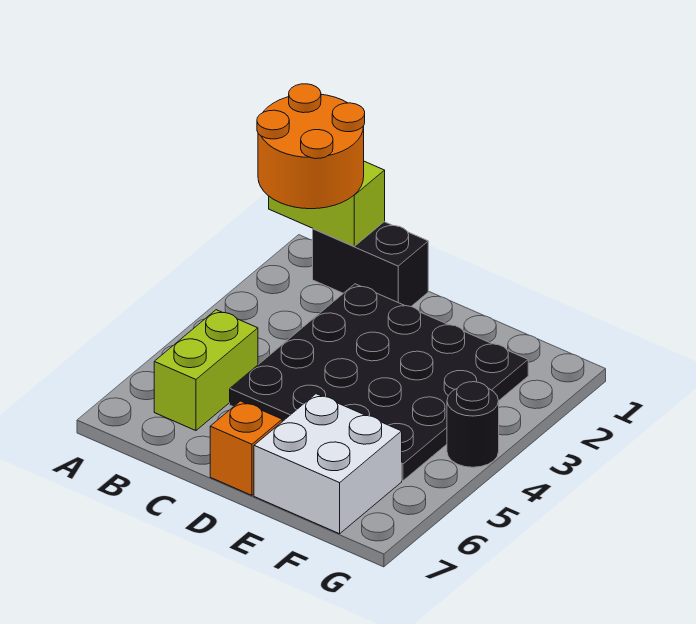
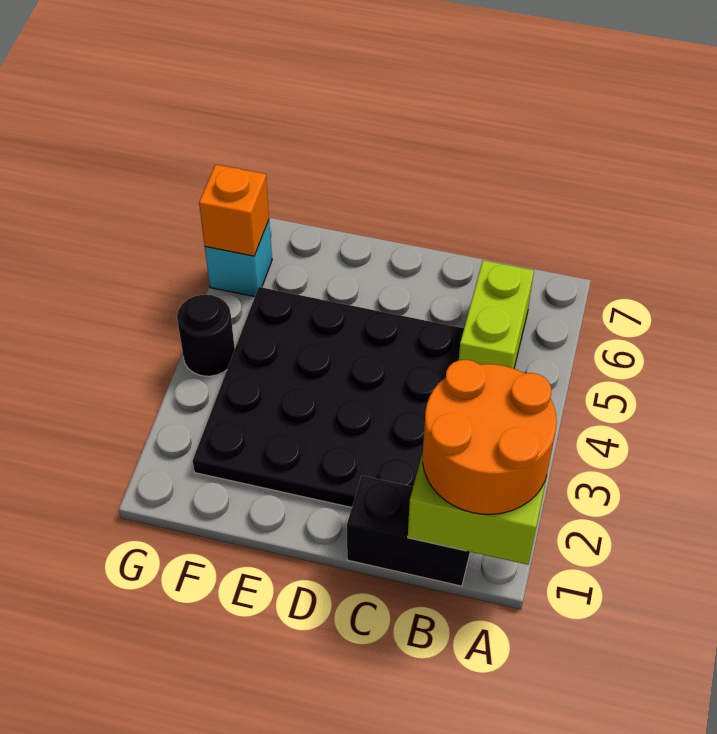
orange brick D7 level 1 -> orange brick G6 level 2
white brick E6:F7 level 1 -> none
none -> cyan brick G6 level 1

